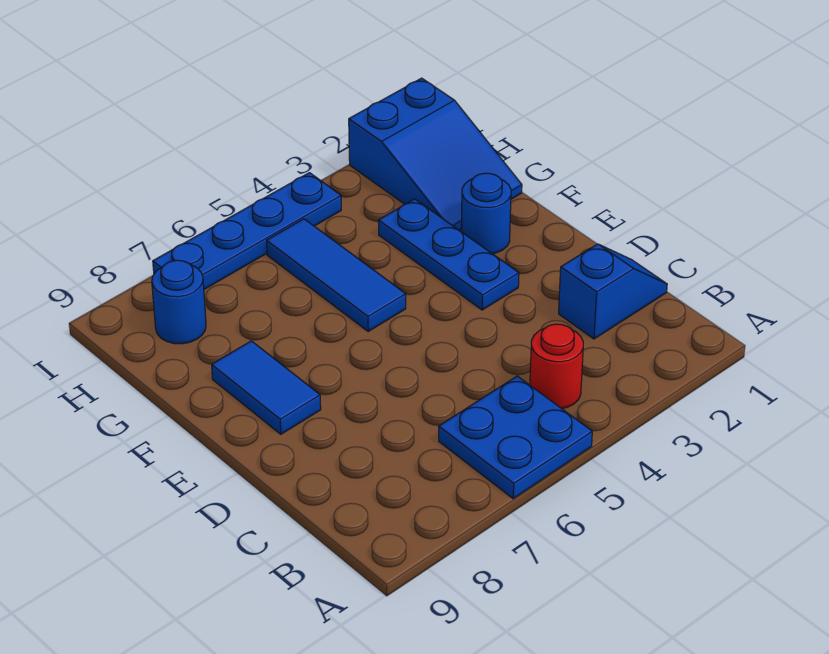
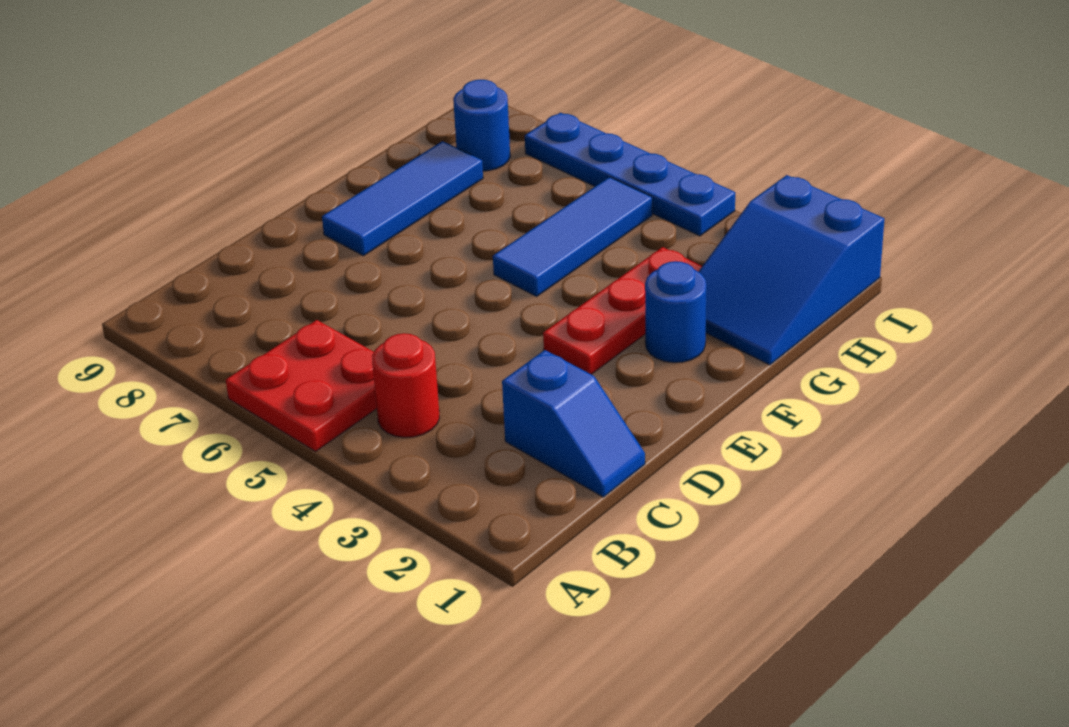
blue plate A5:B6 level 1 -> red plate A5:B6 level 1
blue plate E3:G3 level 1 -> red plate E3:G3 level 1
blue tile E8:F8 level 1 -> blue tile E8:G8 level 1

